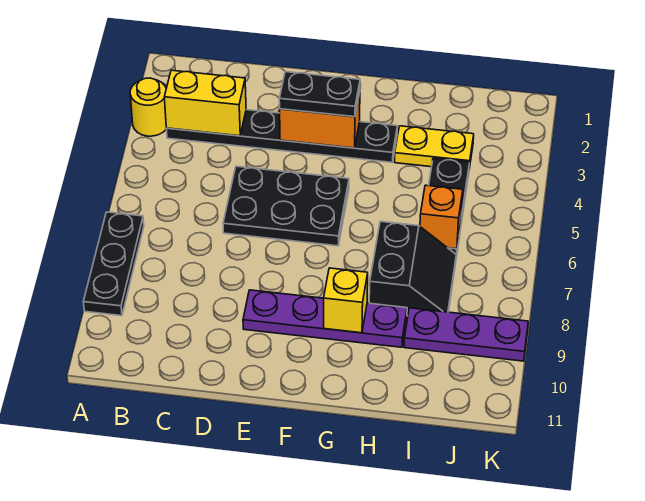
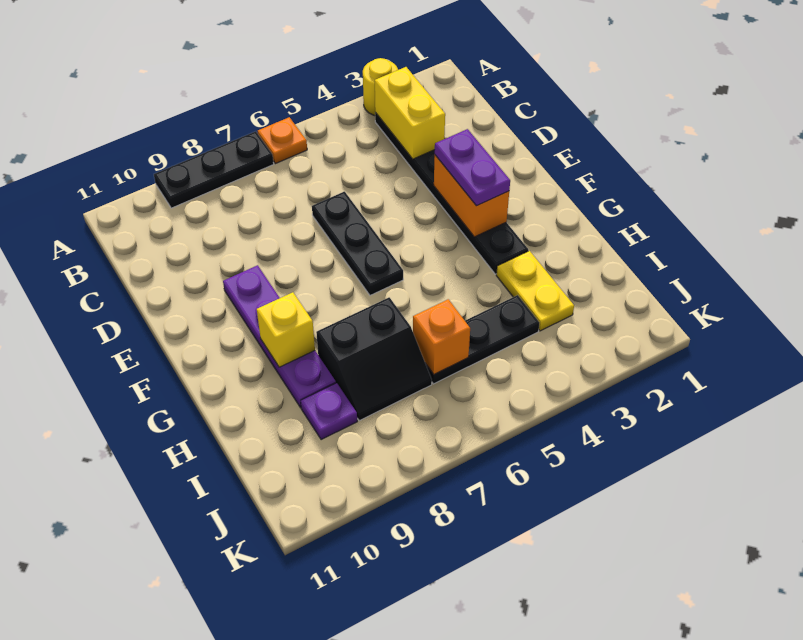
none -> orange plate A6 level 1
black plate D5:F6 level 1 -> black plate D6:F6 level 1
black plate E3:F3 level 3 -> purple plate E3:F3 level 3
purple plate I9:K9 level 1 -> purple plate I9 level 1

